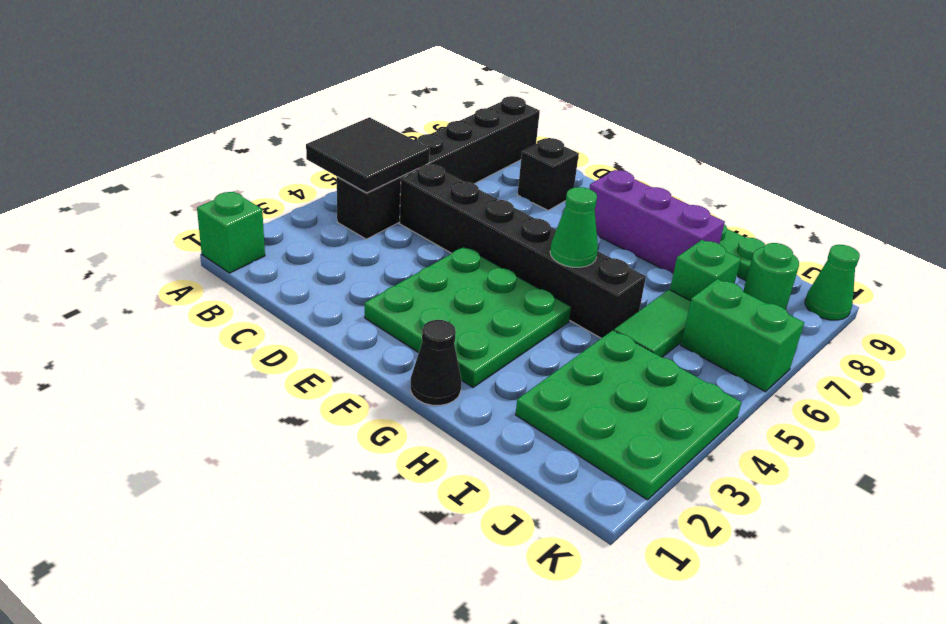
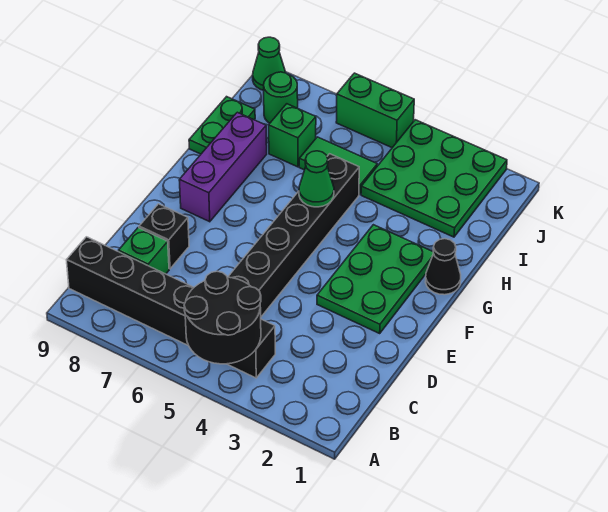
green brick A1 level 1 -> green brick C8 level 1
black tile A4:B5 level 2 -> black round brick A4:B5 level 2
green plate E2:G4 level 1 -> green plate E2:G3 level 1
green brick J6:K6 level 1 -> green brick K5:K6 level 1

